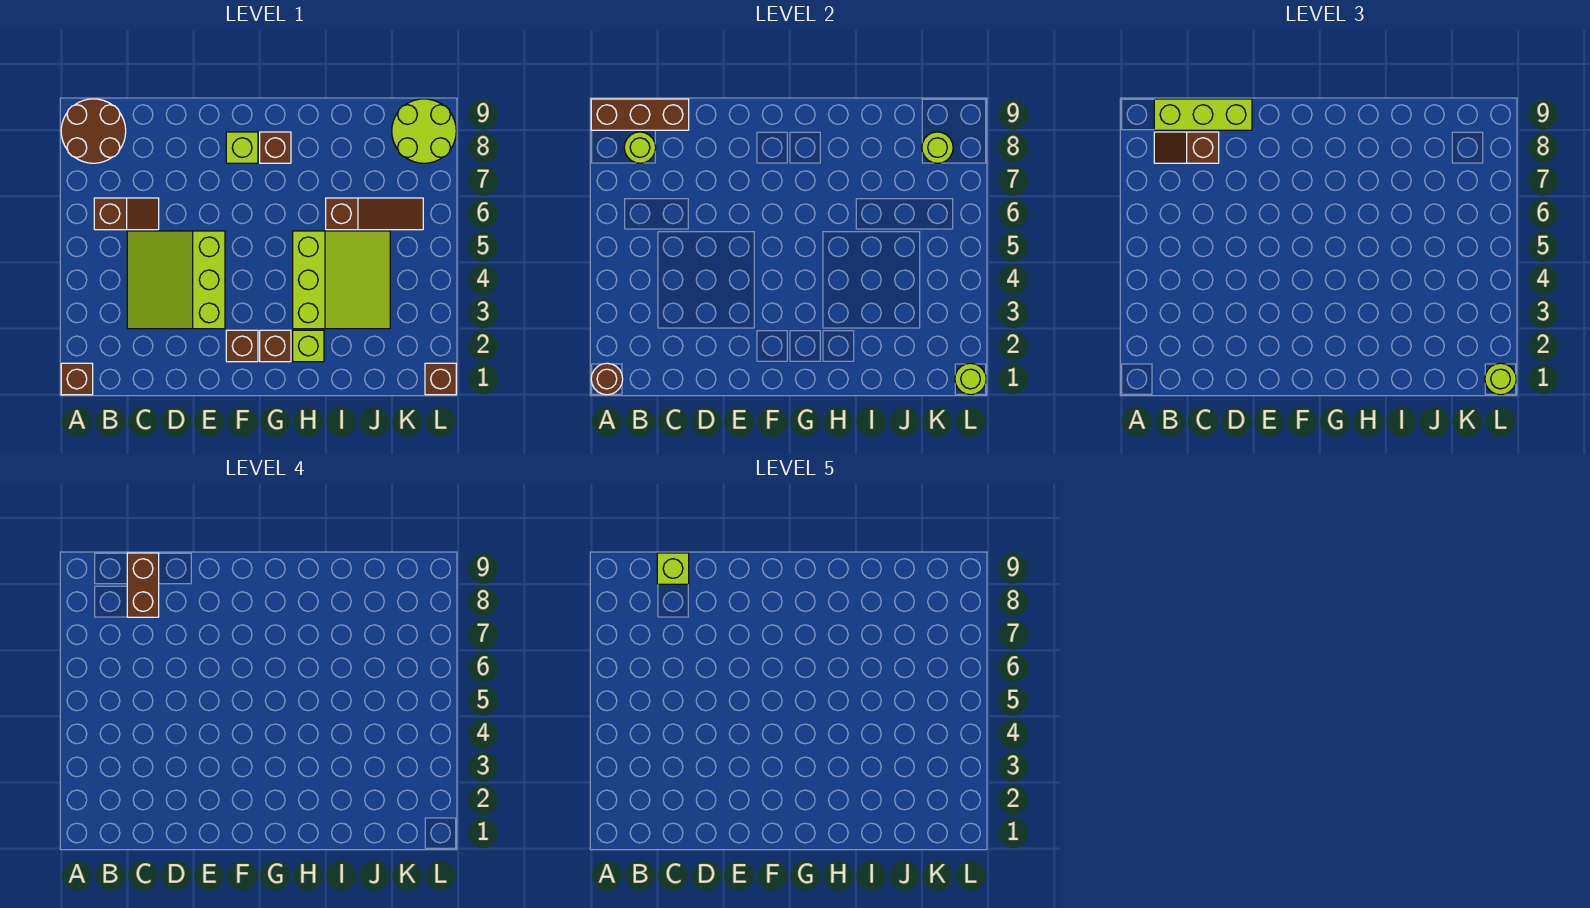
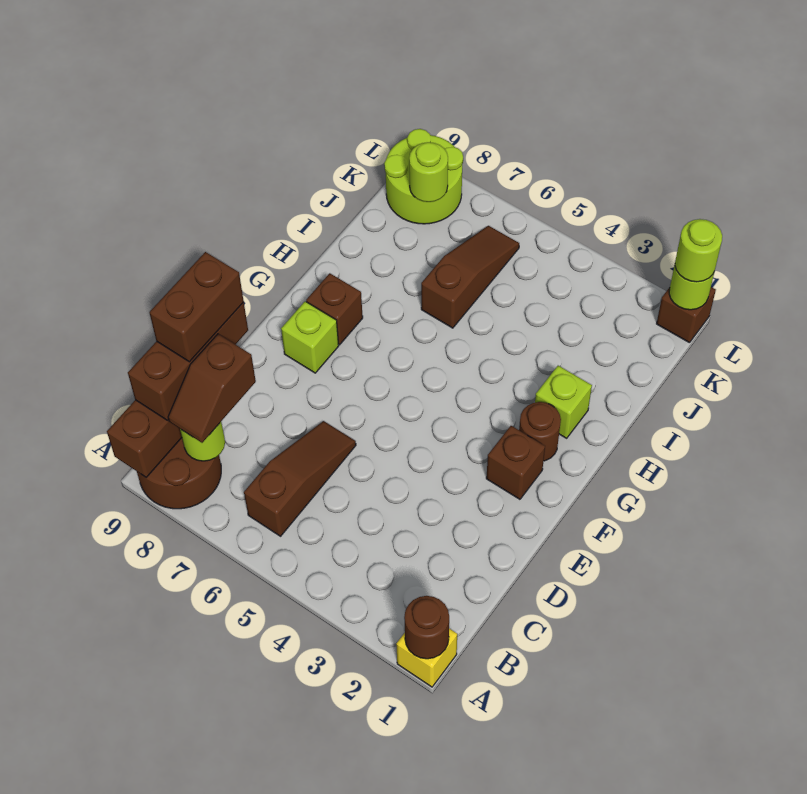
brown brick A1 level 1 -> yellow brick A1 level 1
brown slope B6:C6 level 1 top B -> brown slope B6:D6 level 1 top B
lime brick B9:D9 level 3 -> brown brick B9:D9 level 3
lime slope C3:E5 level 1 top E -> none
brown brick C8:C9 level 4 -> brown brick C9:D9 level 4
lime brick C9 level 5 -> none
brown brick G2 level 1 -> brown round brick G2 level 1
lime slope H3:J5 level 1 top H -> none

